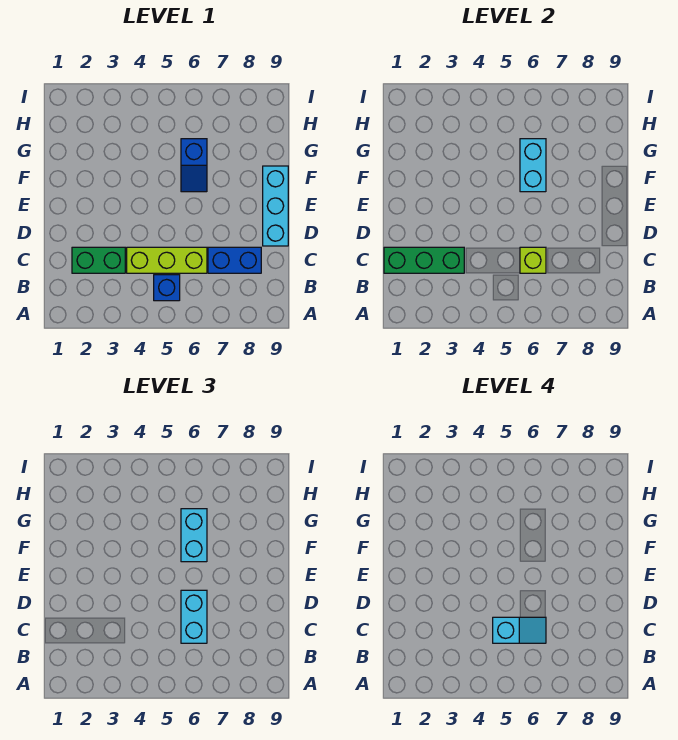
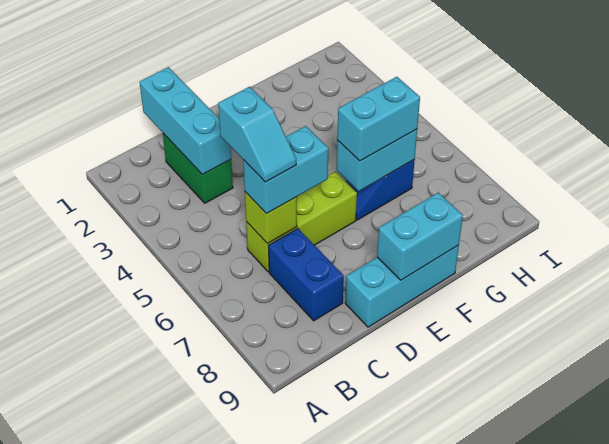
blue brick B5 level 1 -> none
green brick C1:C3 level 2 -> cyan brick C1:C3 level 2
lime brick C4:C6 level 1 -> lime brick C6:E6 level 1
none -> cyan brick E9:F9 level 2

